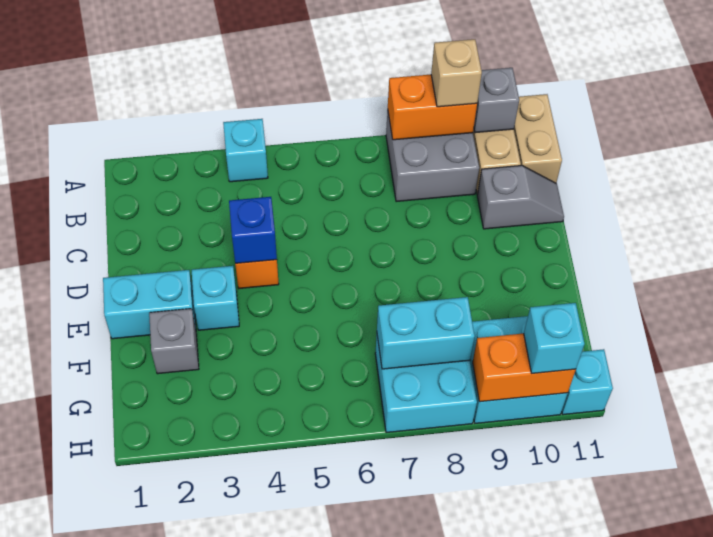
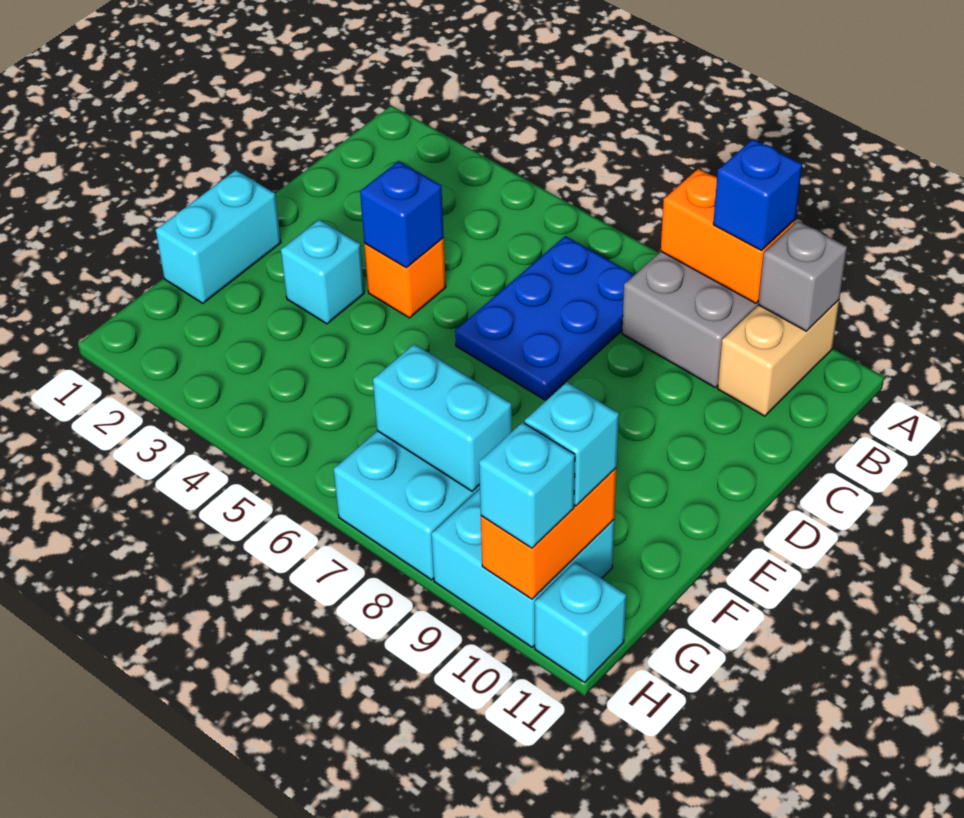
cyan brick A4 level 1 -> cyan brick G10 level 3
tan brick A9 level 3 -> blue brick A9 level 3
tan brick A11:B11 level 1 -> none
none -> blue plate B6:D7 level 1
grey slope C10:C11 level 1 top 10 -> none
cyan brick E1:E2 level 1 -> cyan brick E1:F1 level 1
grey brick F2 level 1 -> none
orange brick H9:H10 level 2 -> orange brick G10:H10 level 2

